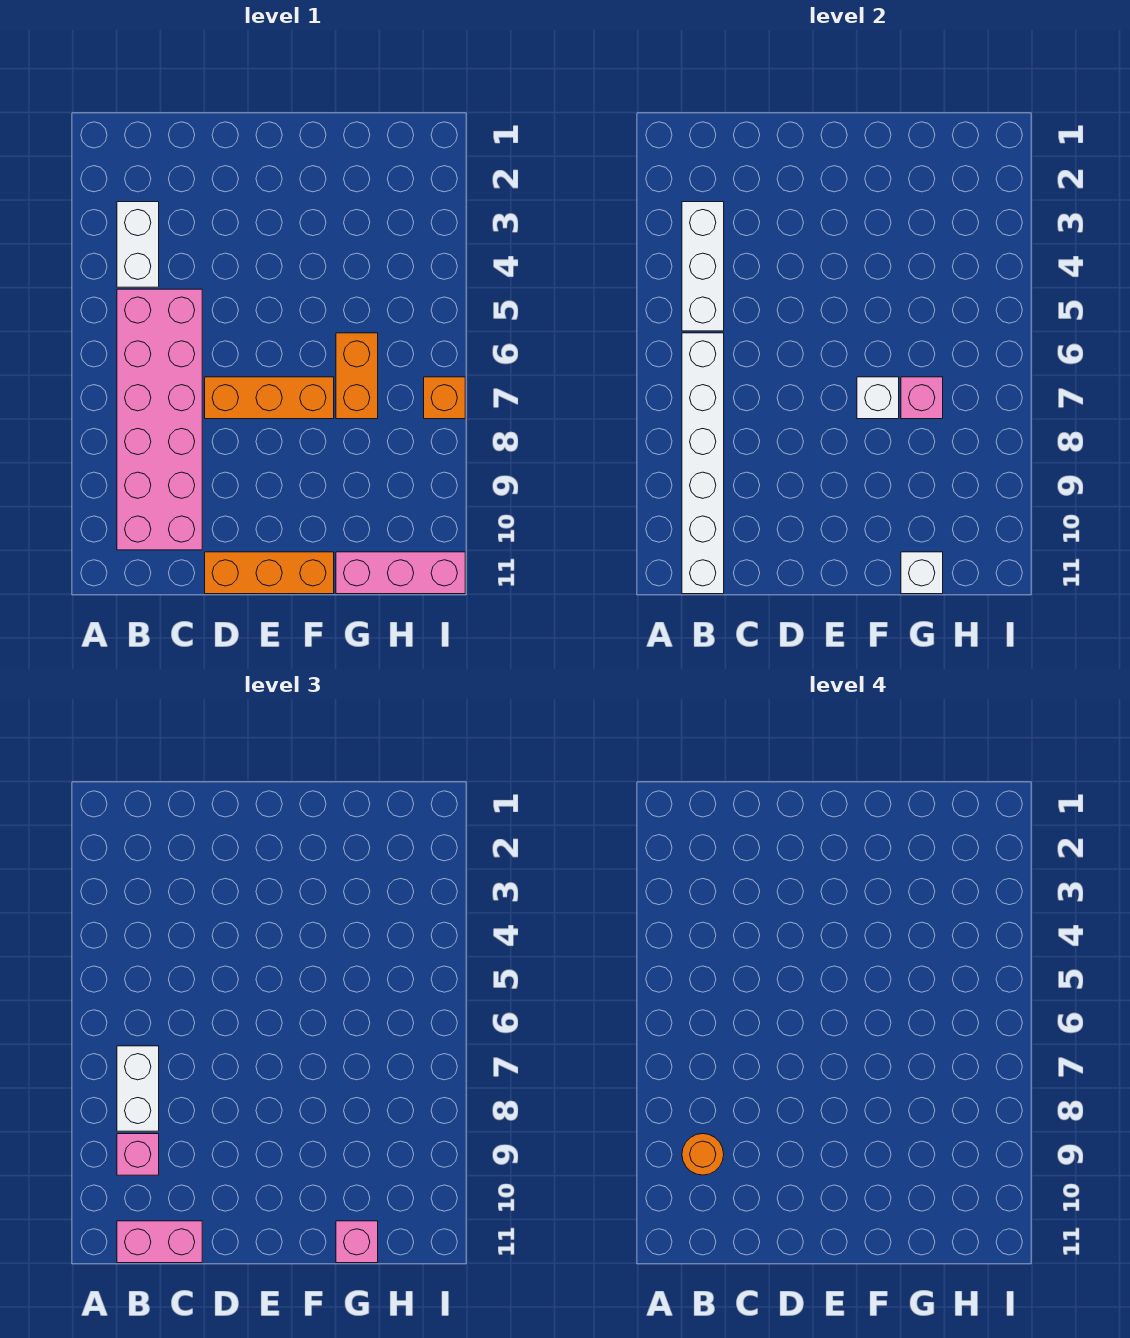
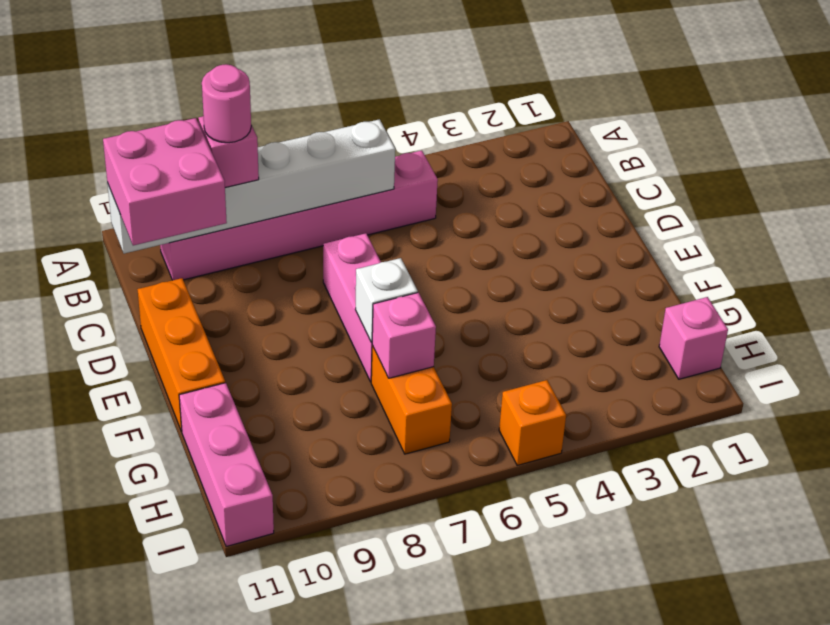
white brick B3:B4 level 1 -> none
white brick B3:B5 level 2 -> none
pink brick B5:C10 level 1 -> pink brick B5:B10 level 1
white brick B7:B8 level 3 -> none
orange round brick B9 level 4 -> pink round brick B9 level 4
pink brick B11:C11 level 3 -> pink brick B10:C11 level 3
orange brick D7:F7 level 1 -> pink brick D7:F7 level 1
orange brick G6:G7 level 1 -> orange brick G7:H7 level 1
white brick G11 level 2 -> none
pink brick G11 level 3 -> pink brick H1 level 1
orange brick I7 level 1 -> orange brick I5 level 1

